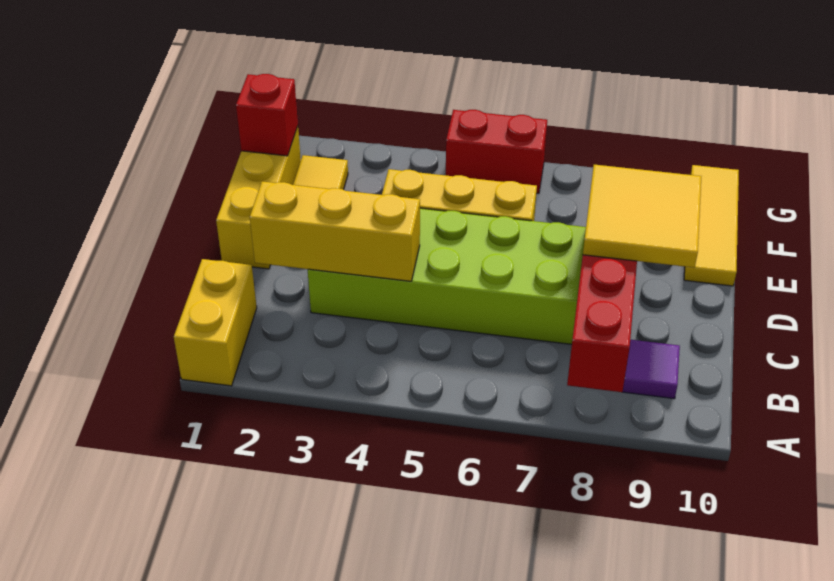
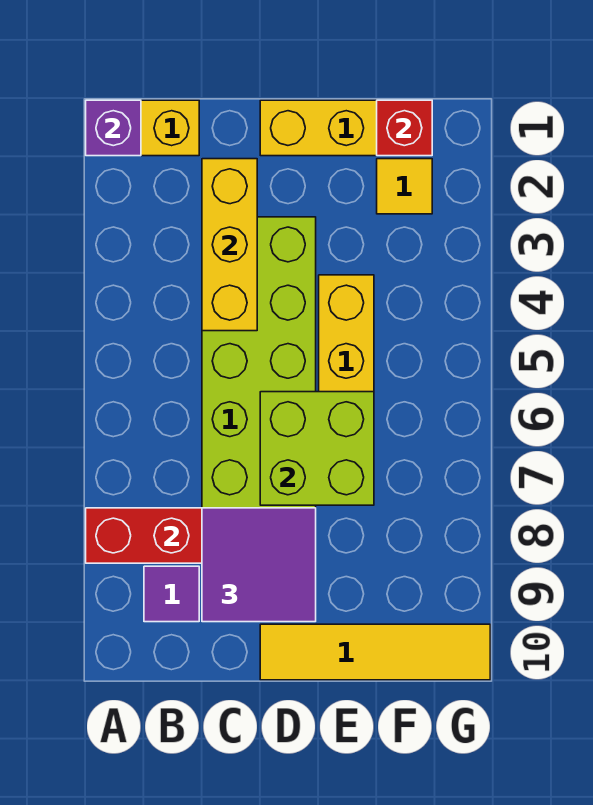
none -> purple brick A1 level 2
yellow tile C8:D9 level 3 -> purple tile C8:D9 level 3
none -> lime brick D6:E7 level 2
yellow tile E10:G10 level 1 -> yellow tile D10:G10 level 1
red brick G5:G6 level 1 -> none

